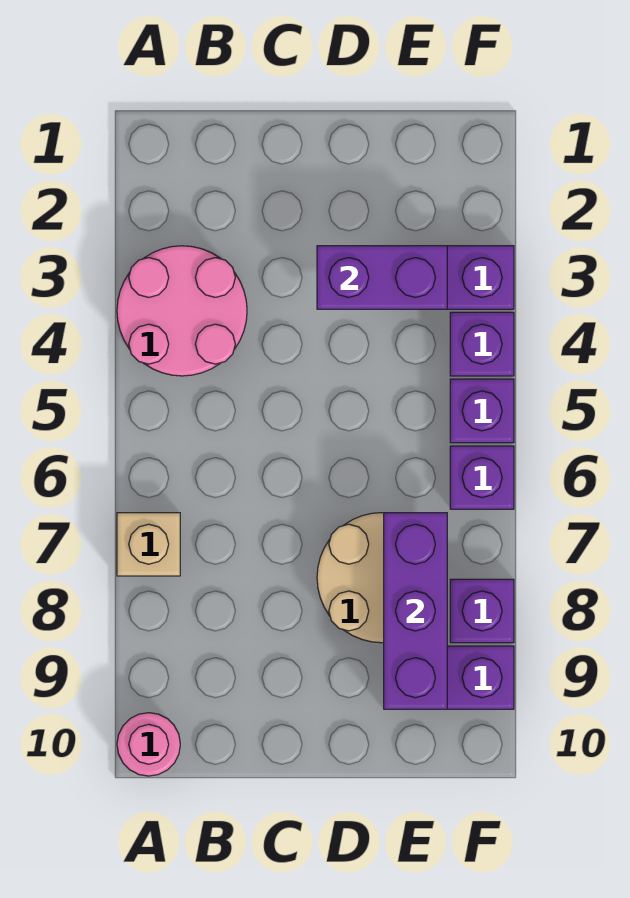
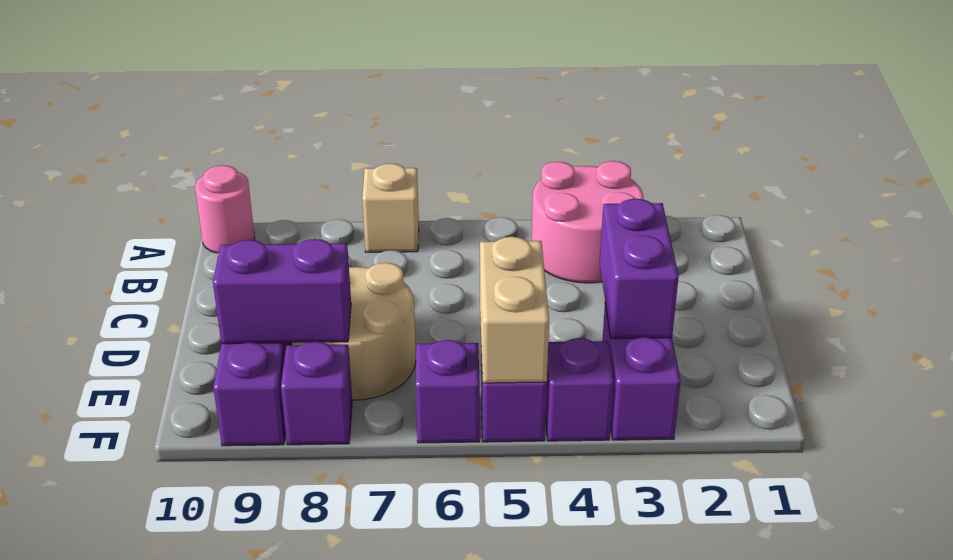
none -> tan brick E5:F5 level 2
purple brick E7:E9 level 2 -> purple brick E8:E9 level 2

